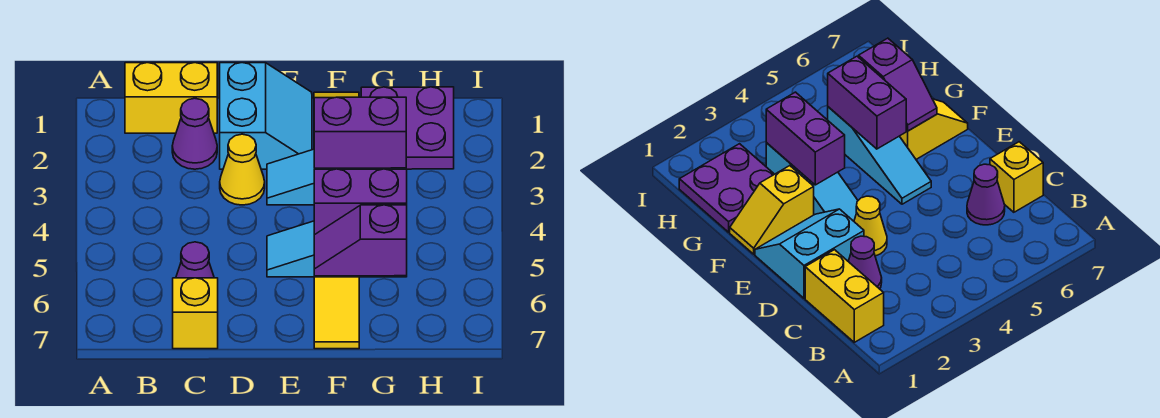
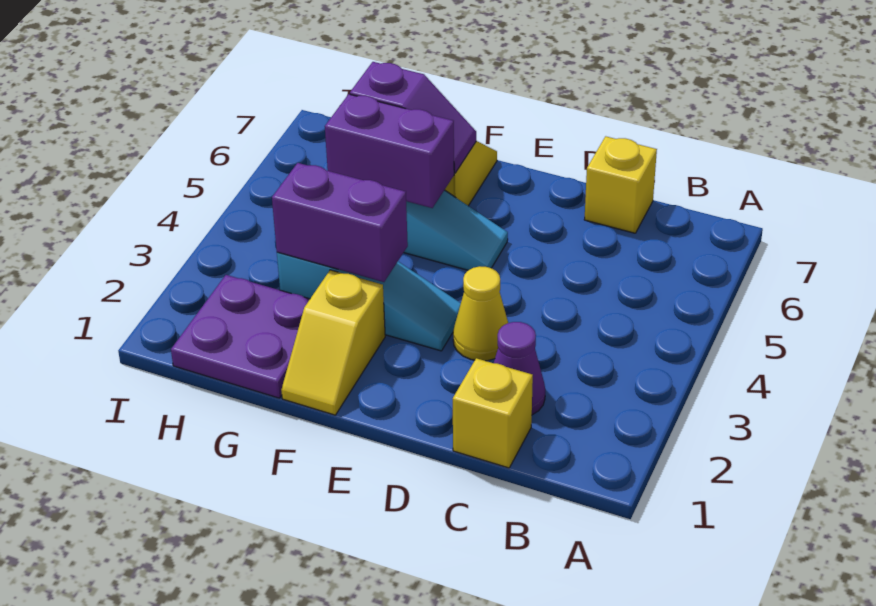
yellow brick B1:C1 level 1 -> yellow brick C1 level 1
purple cone C6 level 1 -> none
cyan slope D1:E2 level 1 top D -> none

